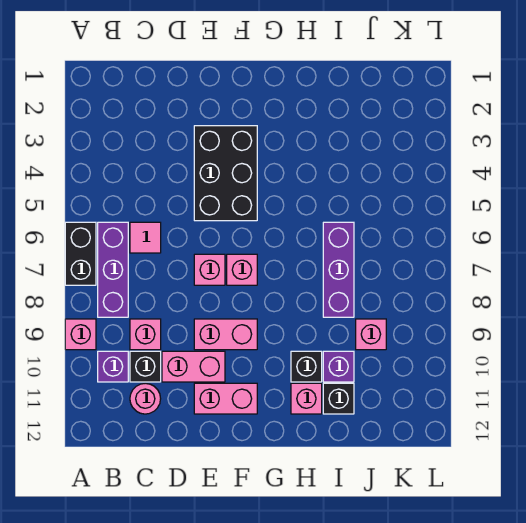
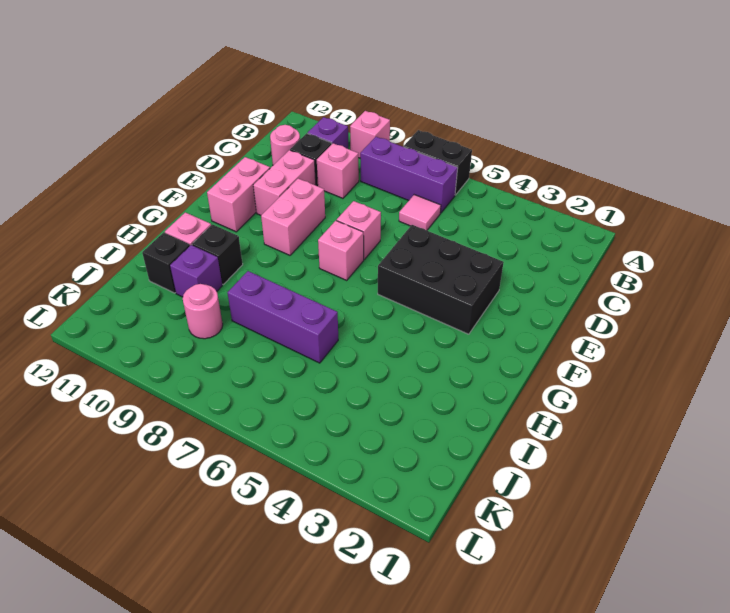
pink brick J9 level 1 -> pink round brick J9 level 1

